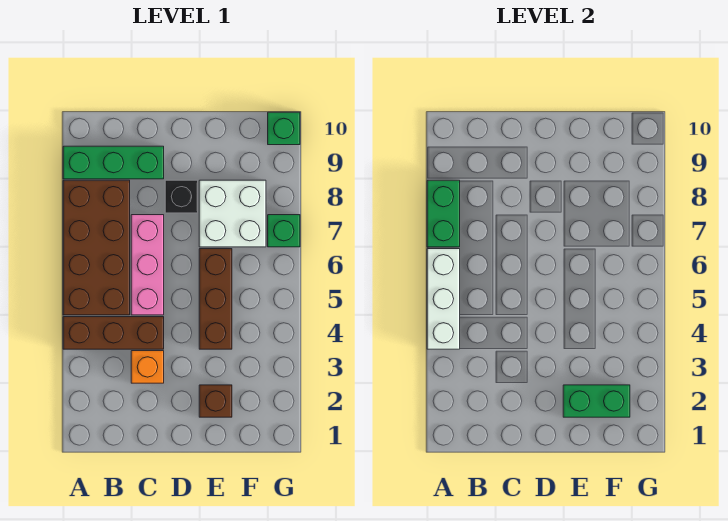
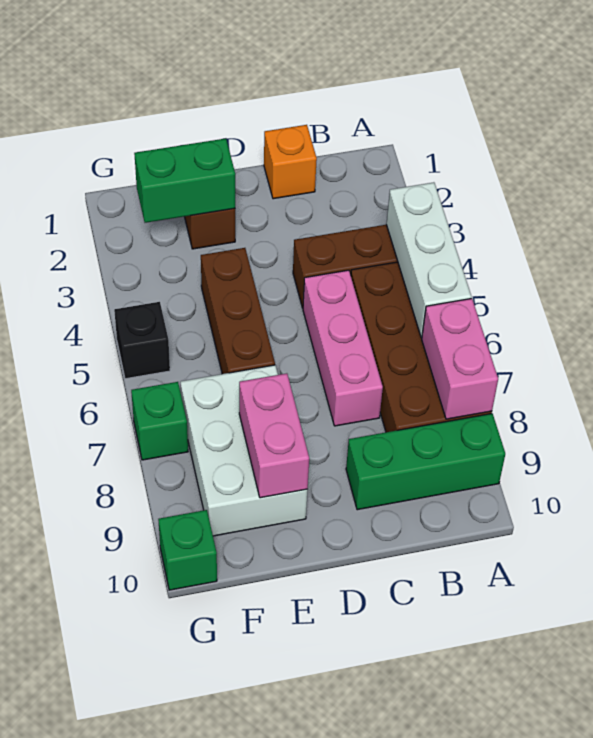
green brick A7:A8 level 2 -> pink brick A7:A8 level 2
orange brick C3 level 1 -> orange brick C1 level 1
black brick D8 level 1 -> black brick G5 level 1
white brick E7:F8 level 1 -> white brick E7:F9 level 1
none -> pink brick E8:E9 level 2

